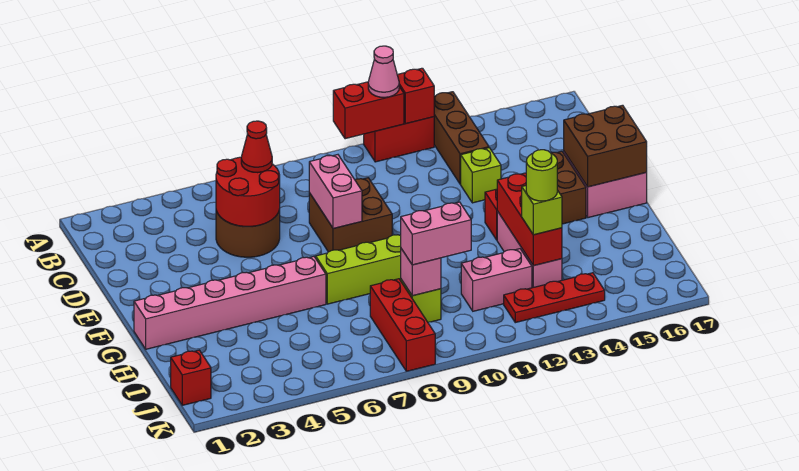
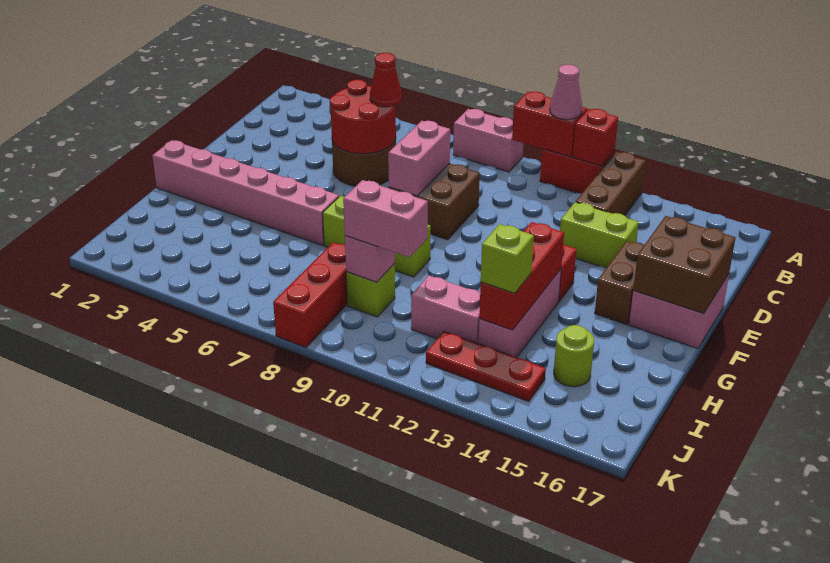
none -> pink brick A8:A9 level 1
lime brick D13 level 1 -> lime brick D13:D14 level 1
lime round brick I13 level 4 -> lime round brick I15 level 1
red brick J1 level 1 -> none

